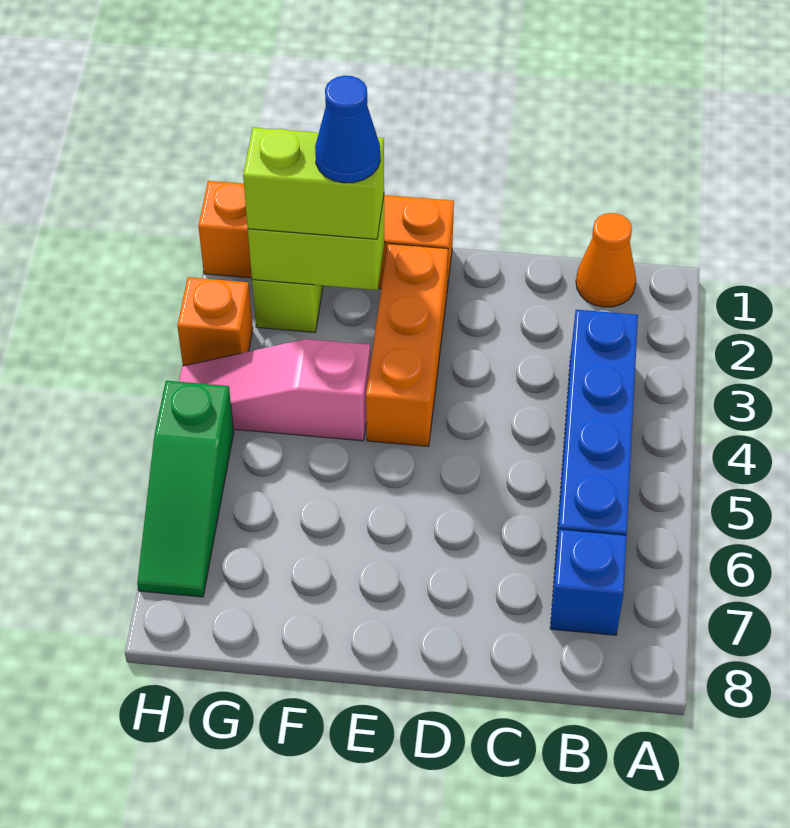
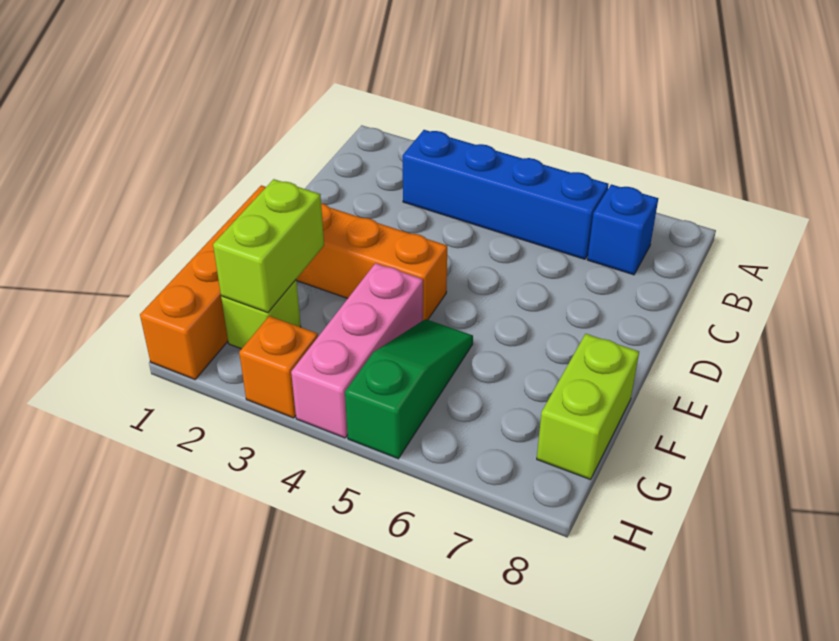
orange cone B1 level 1 -> none
lime brick F2:G2 level 3 -> lime brick F8:G8 level 1
blue cone F2 level 4 -> none
pink slope F4:H4 level 1 top F -> pink brick F4:H4 level 1
green slope H5:H7 level 1 top 5 -> green slope F5:H5 level 1 top H

